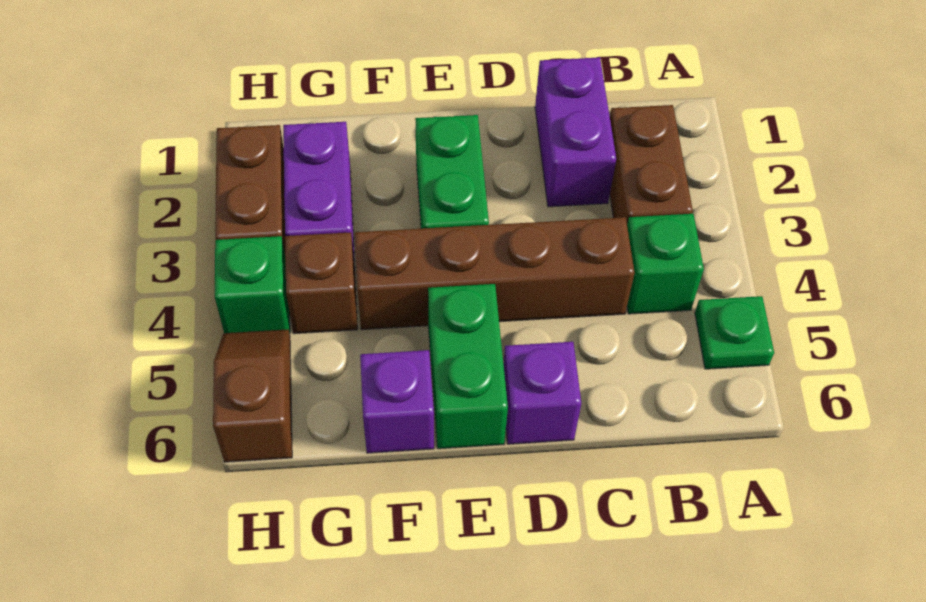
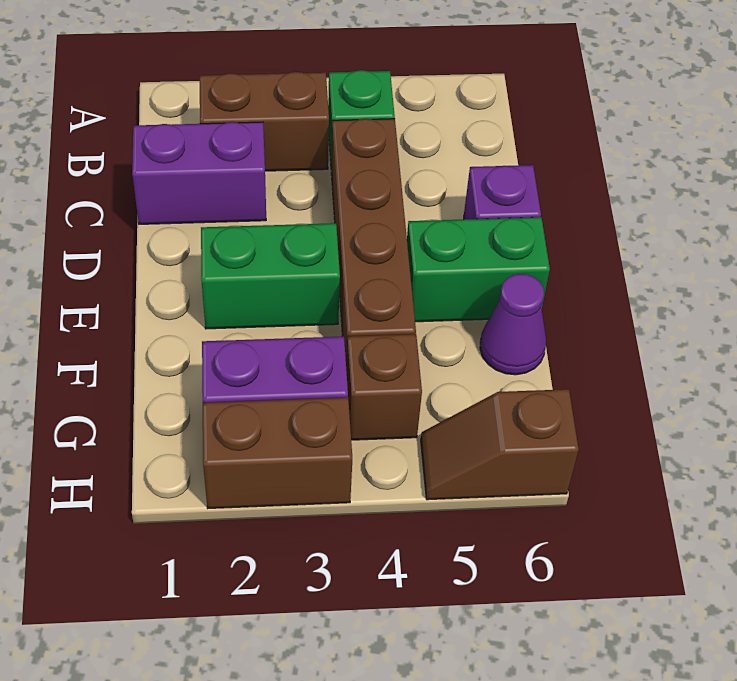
green plate A5 level 1 -> none
purple brick F6 level 1 -> purple cone F6 level 1
green brick H4 level 1 -> none

